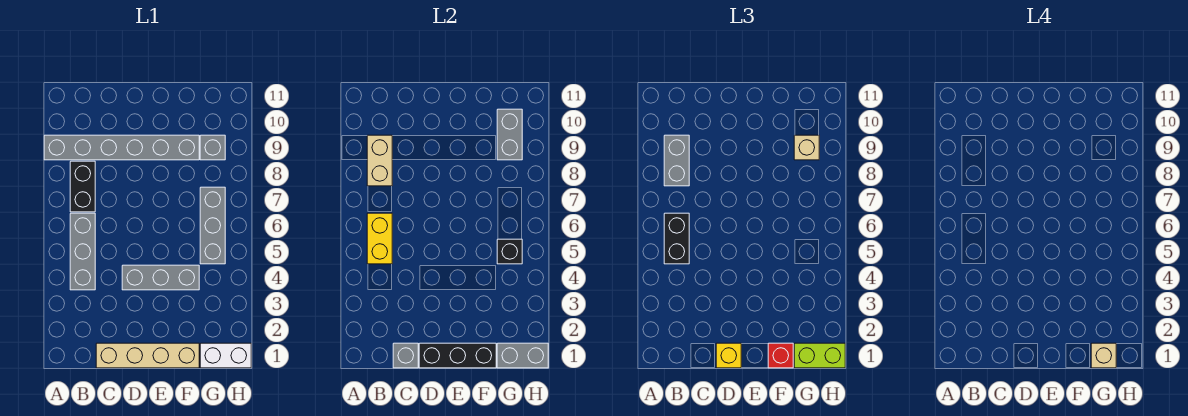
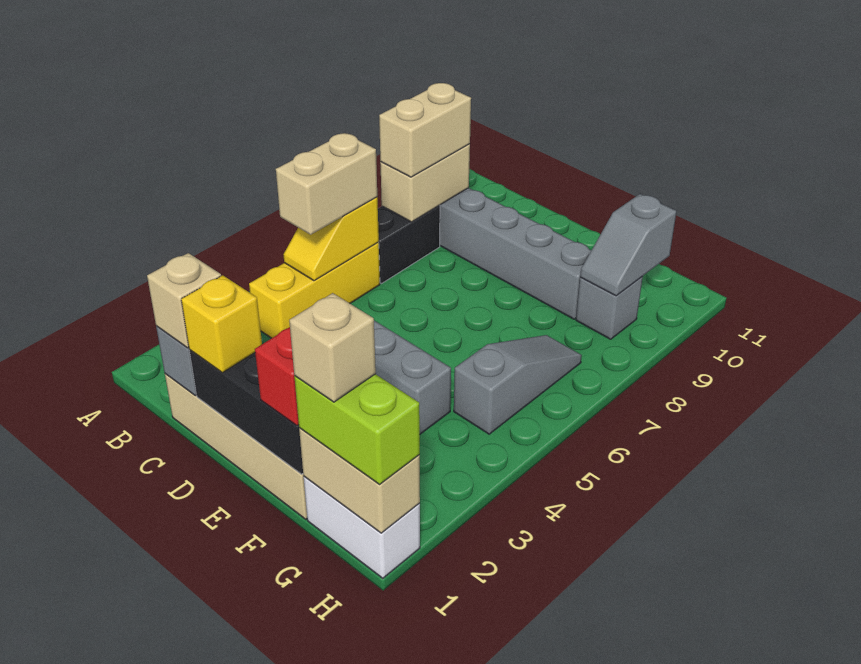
grey brick B4:B6 level 1 -> yellow brick B4:B6 level 1
yellow brick B5:B6 level 2 -> yellow slope B5:B6 level 2 top 6
black brick B5:B6 level 3 -> tan brick B5:B6 level 3
grey brick B8:B9 level 3 -> tan brick B8:B9 level 3
grey brick G1:H1 level 2 -> tan brick G1:H1 level 2
grey brick G5:G7 level 1 -> grey slope G5:G7 level 1 top 5
black brick G5 level 2 -> none
grey brick G9:G10 level 2 -> grey slope G9:G10 level 2 top 10
tan brick G9 level 3 -> tan brick C1 level 3

